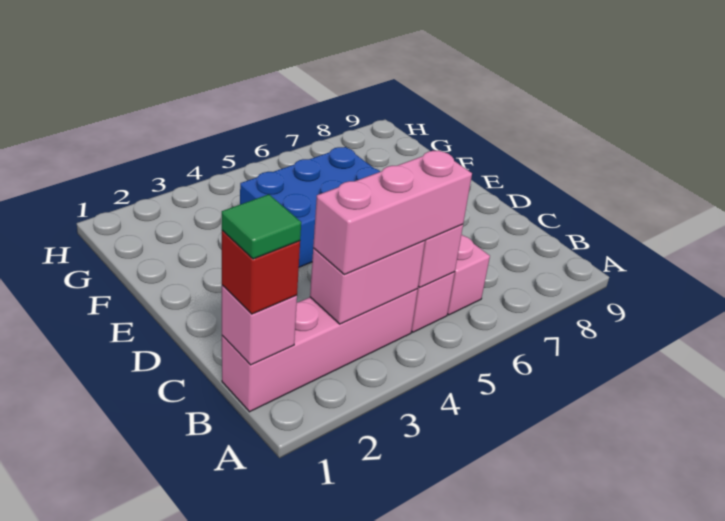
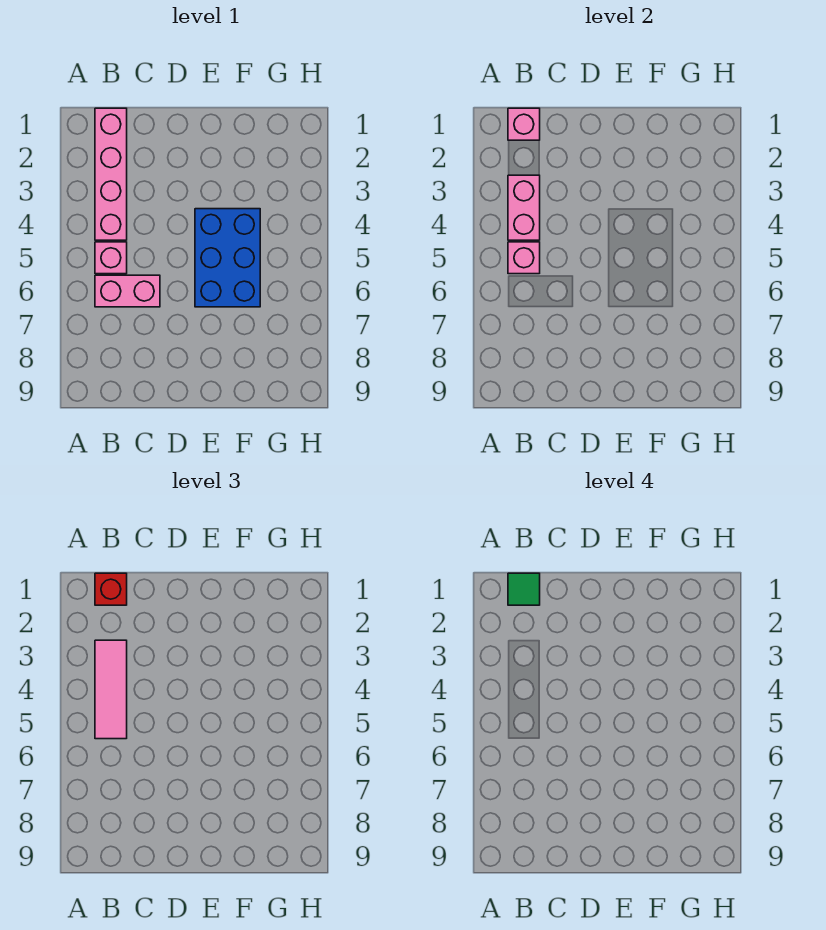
pink brick B3:B5 level 3 -> pink tile B3:B5 level 3

